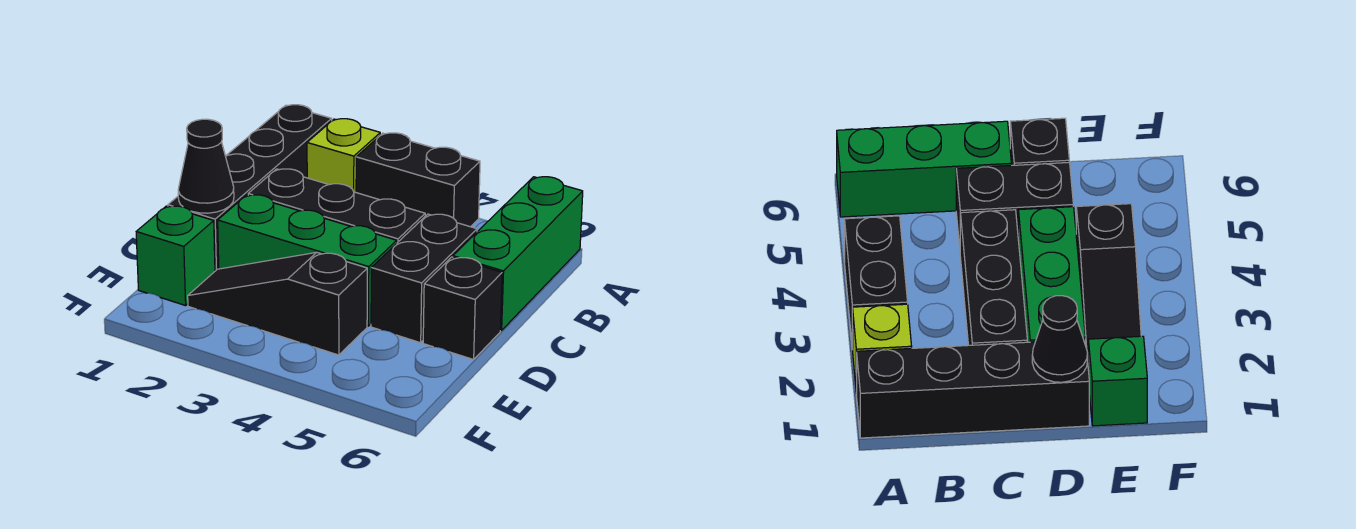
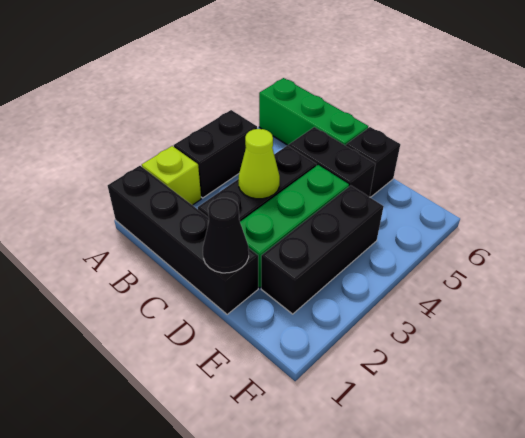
none -> lime cone C3 level 2
green brick E1 level 1 -> none
black slope E2:E4 level 1 top 4 -> black brick E2:E4 level 1

